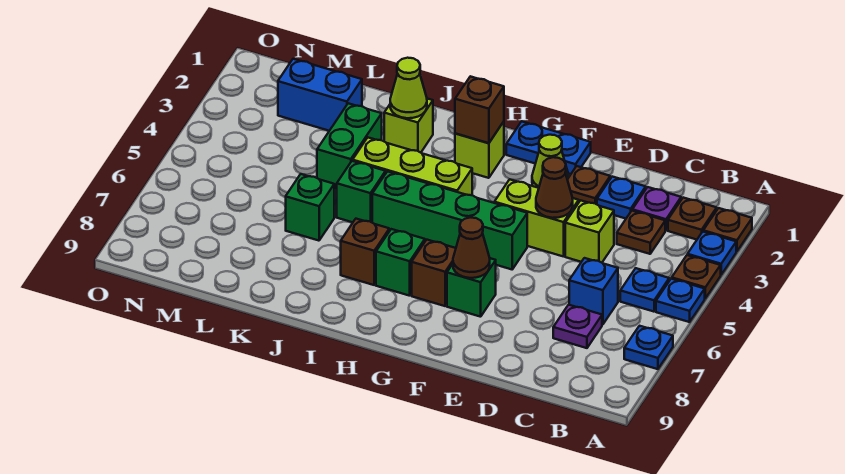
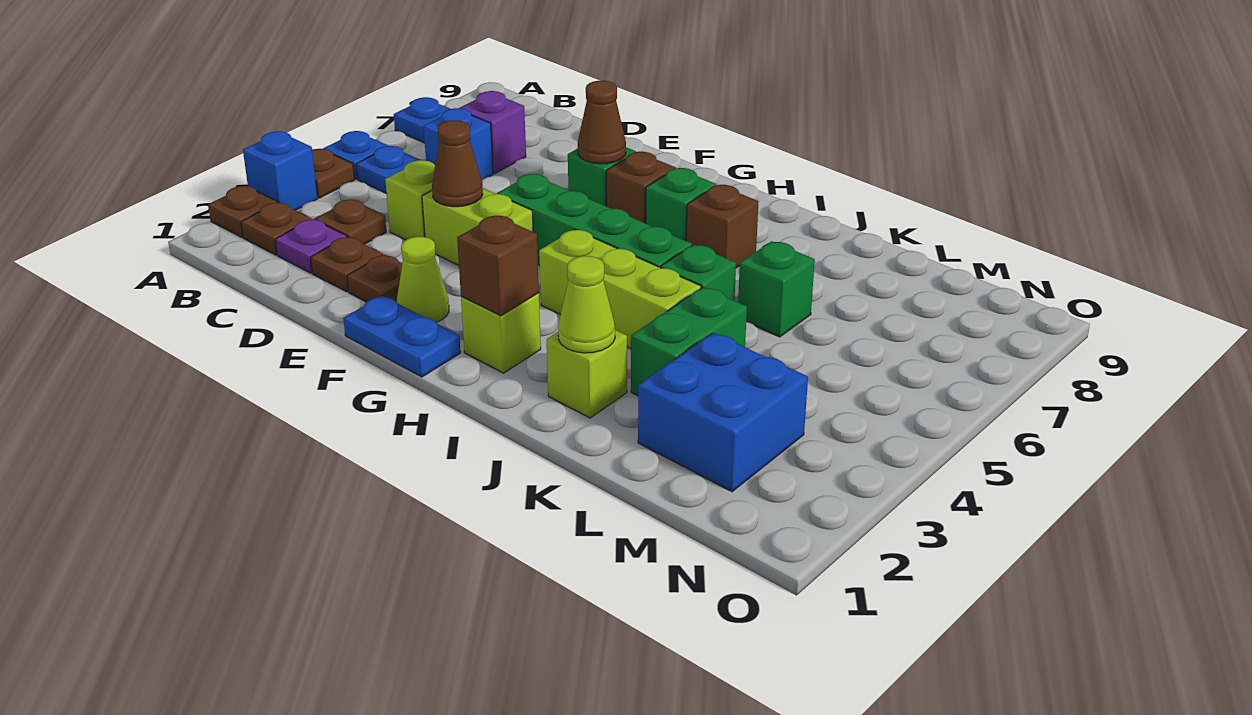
blue plate A3 level 1 -> blue brick A3 level 1
purple plate C7 level 1 -> purple brick C7 level 1
blue plate D2 level 1 -> brown plate D2 level 1
blue brick L2:M2 level 1 -> blue brick L2:M3 level 1

